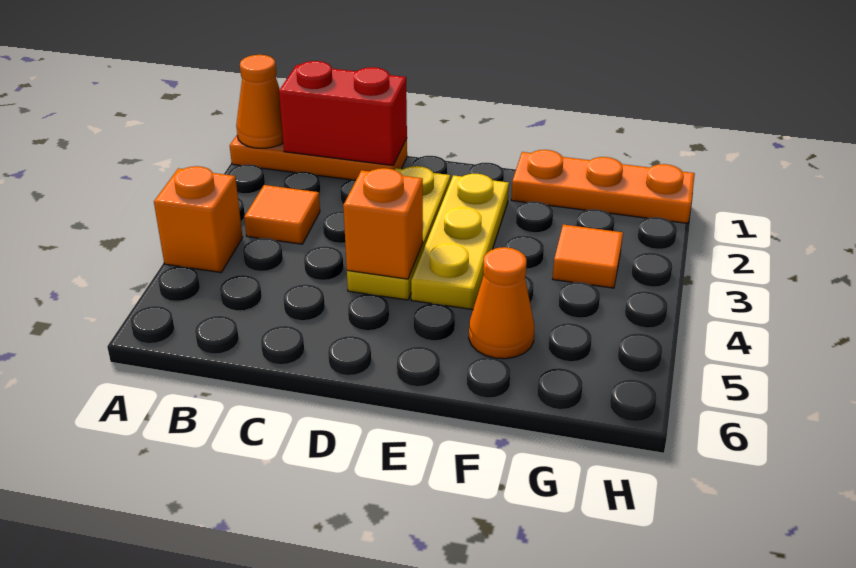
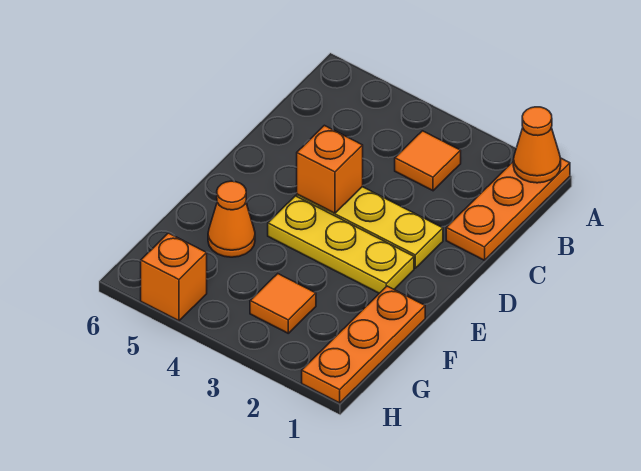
orange brick A4 level 1 -> orange brick H5 level 1
red brick B1:C1 level 2 -> none

